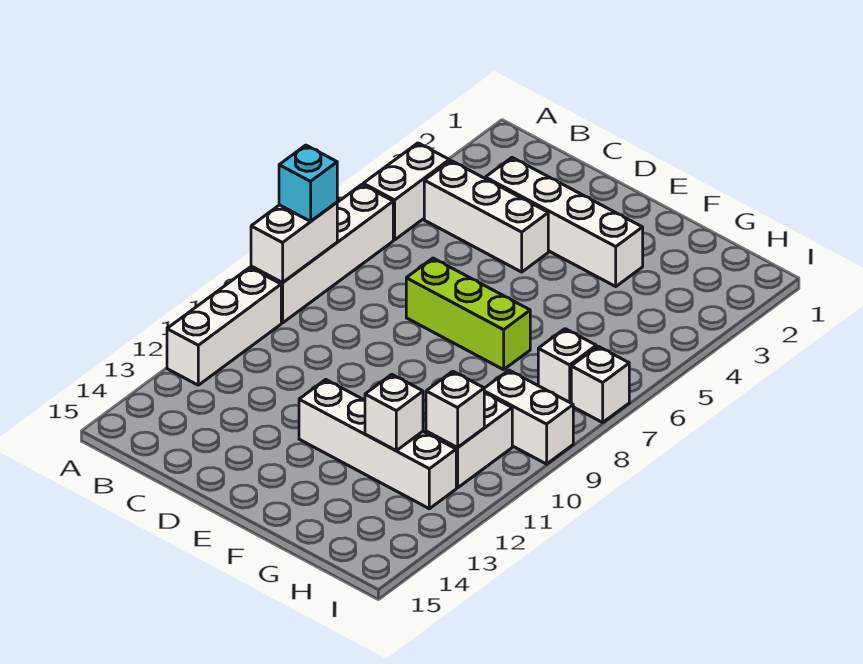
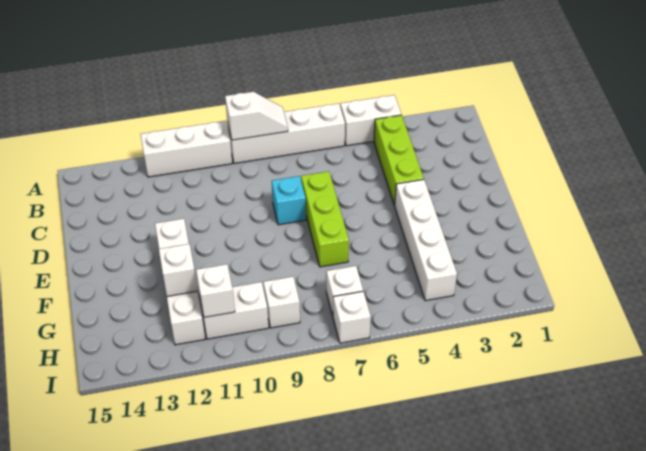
white brick A8:A9 level 2 -> white slope A8:A9 level 2 top 9
cyan brick A8 level 3 -> cyan brick D8 level 1
white brick B4:D4 level 1 -> lime brick B4:D4 level 1
white brick C3:F3 level 1 -> white brick E4:H4 level 1
white brick H9:I9 level 1 -> white brick H9 level 1

